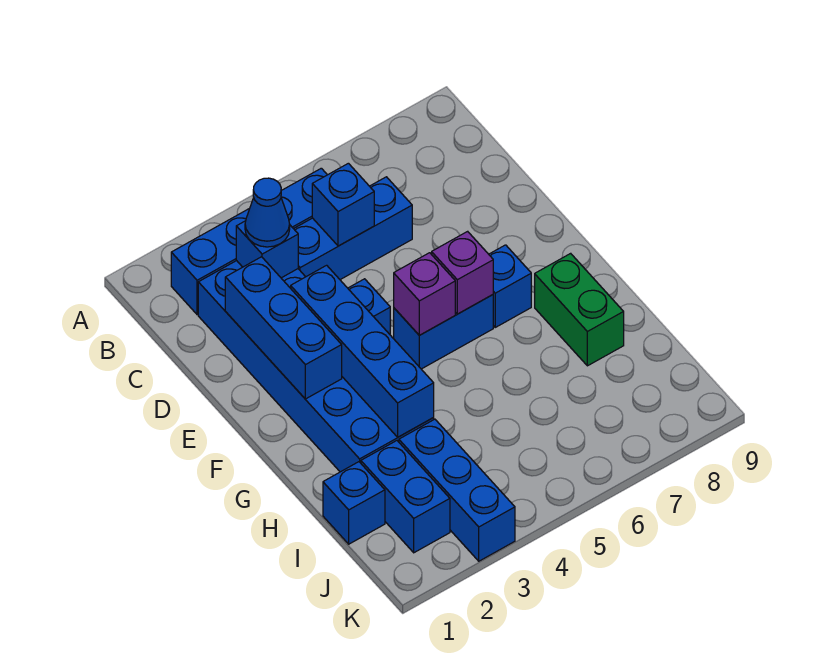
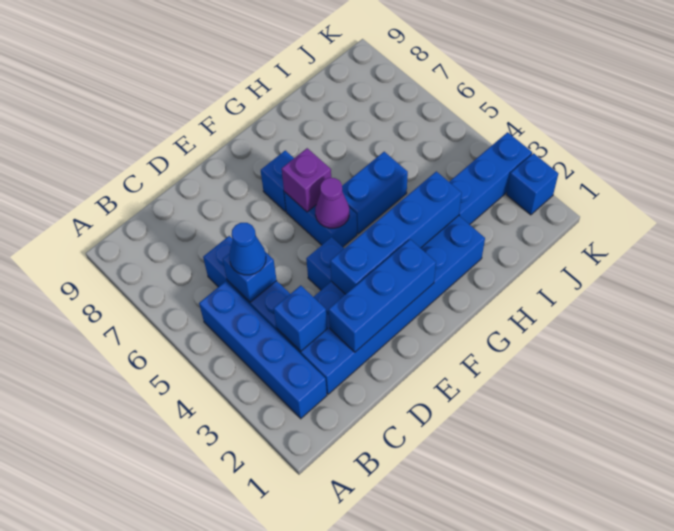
blue cone C3 level 3 -> blue cone C5 level 3
purple brick F5 level 2 -> purple cone F5 level 2
green brick G8:H8 level 1 -> none
blue brick I1 level 1 -> blue brick K2 level 1
blue brick I2:J2 level 1 -> blue brick G5:H5 level 1

